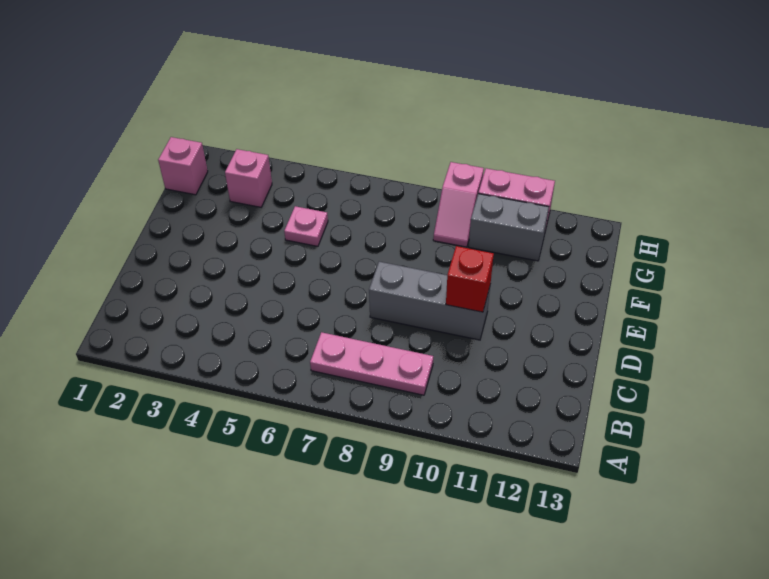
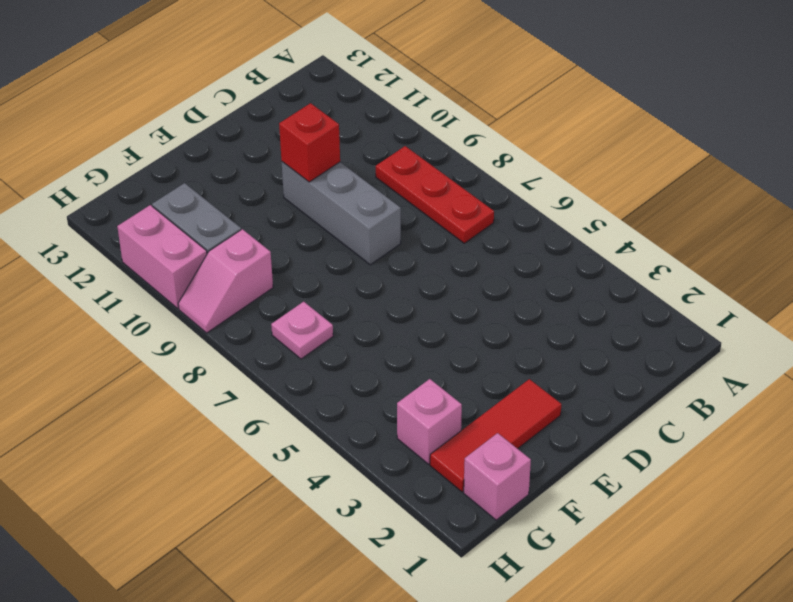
pink plate B7:B9 level 1 -> red plate B7:B9 level 1
none -> red tile E2:G2 level 1
pink plate F5 level 1 -> pink plate G7 level 1
pink slope G9:H9 level 1 top H -> pink slope G9:H9 level 1 top G

